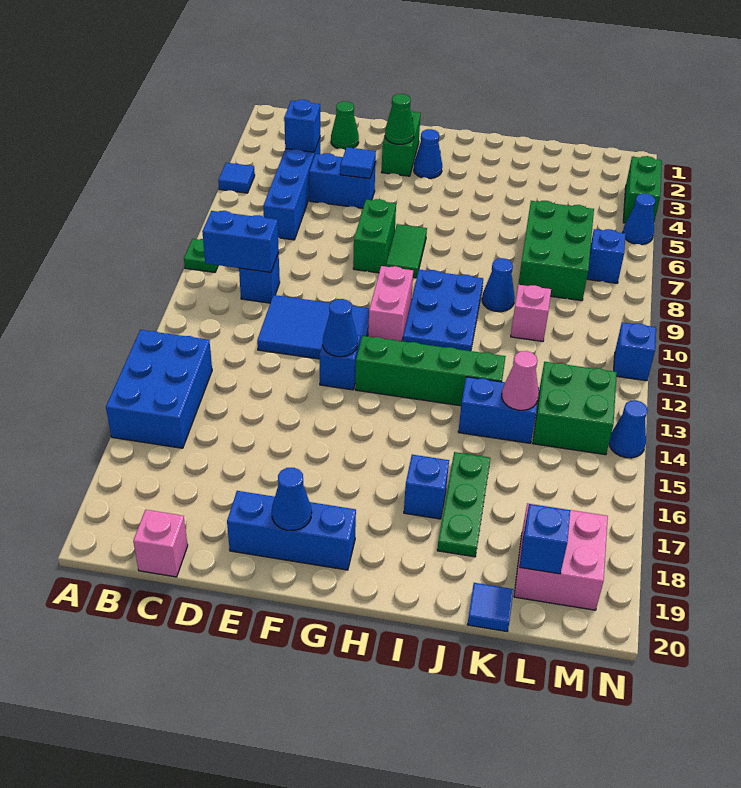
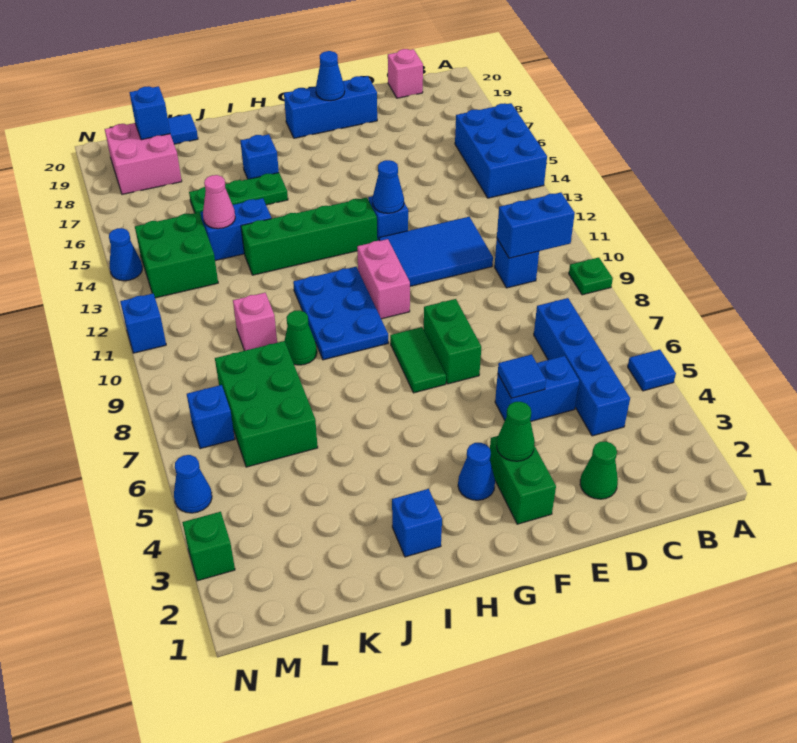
blue brick C4 level 2 -> blue brick I2 level 1
blue cone J9 level 1 -> green cone J9 level 1
green plate J16:J18 level 1 -> green plate I16:K16 level 1
green brick N3:N4 level 1 -> green brick N3 level 1

